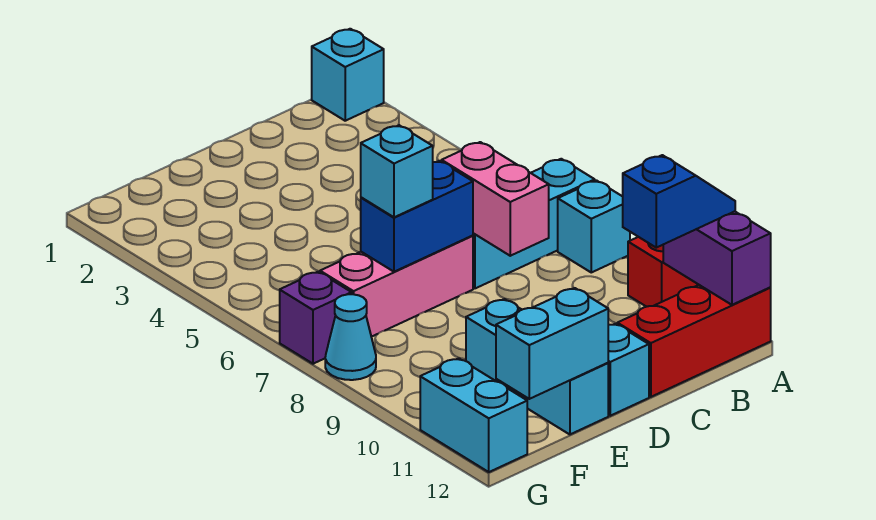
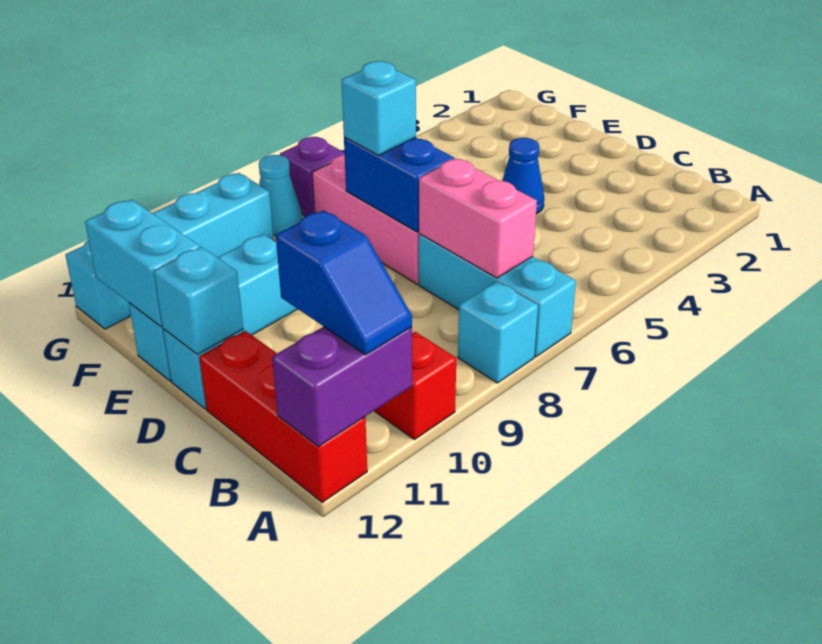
cyan brick A1 level 1 -> cyan brick D12 level 2
pink brick C7:C8 level 2 -> pink brick B7:C7 level 2
none -> blue cone D4 level 1
cyan brick G11:G12 level 1 -> cyan brick G9:G12 level 1

